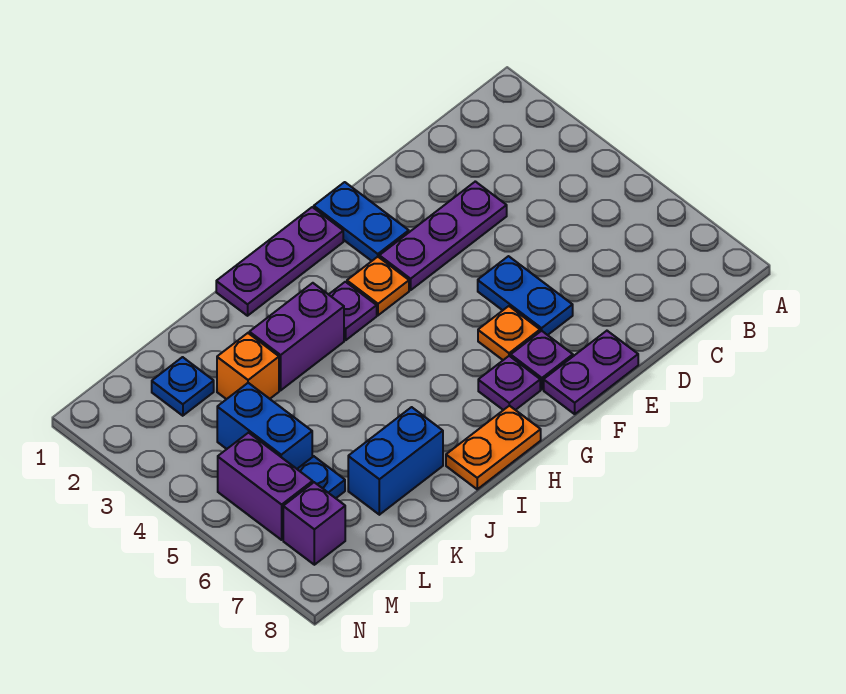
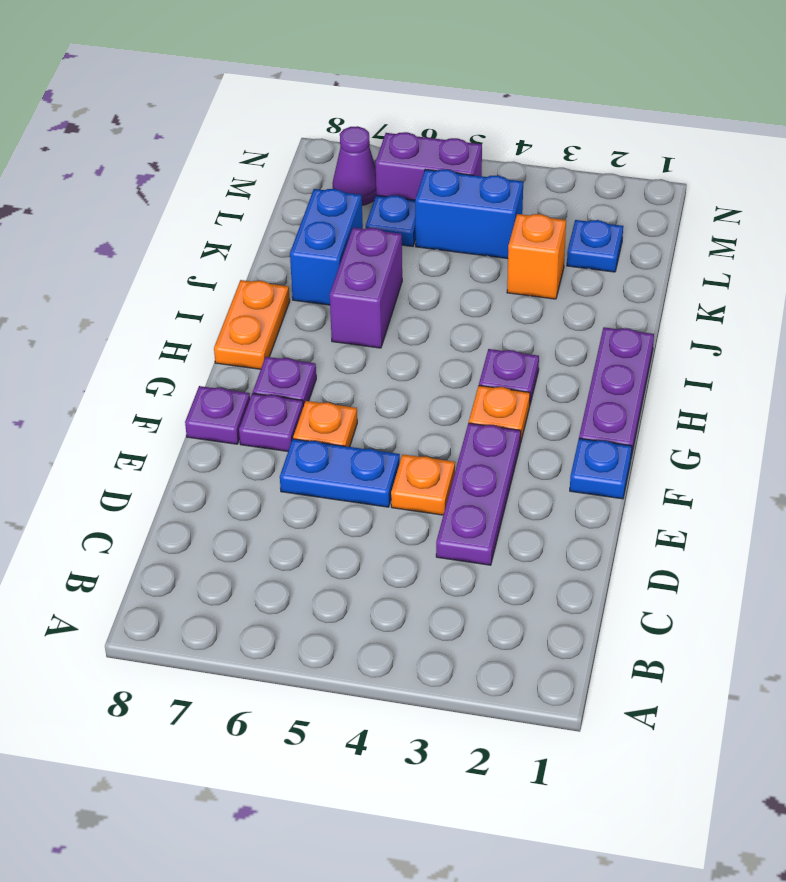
none -> orange plate E4 level 1
purple plate E8:F8 level 1 -> purple plate F8 level 1
blue plate F1:F2 level 1 -> blue plate F1 level 1
purple brick I3:J3 level 1 -> purple brick I6:J6 level 1
purple brick M7 level 1 -> purple cone M7 level 1

